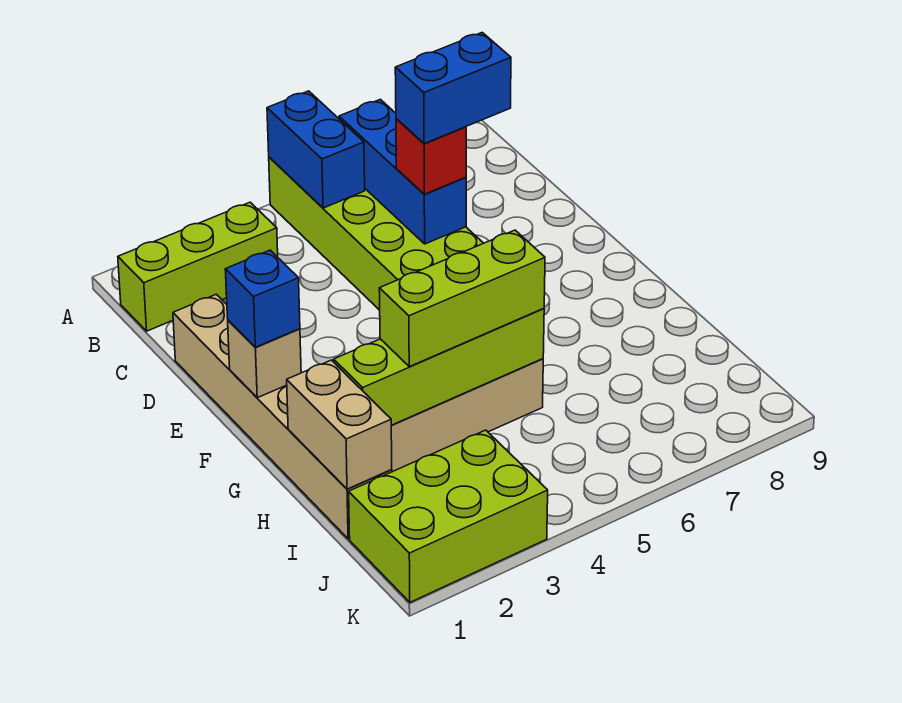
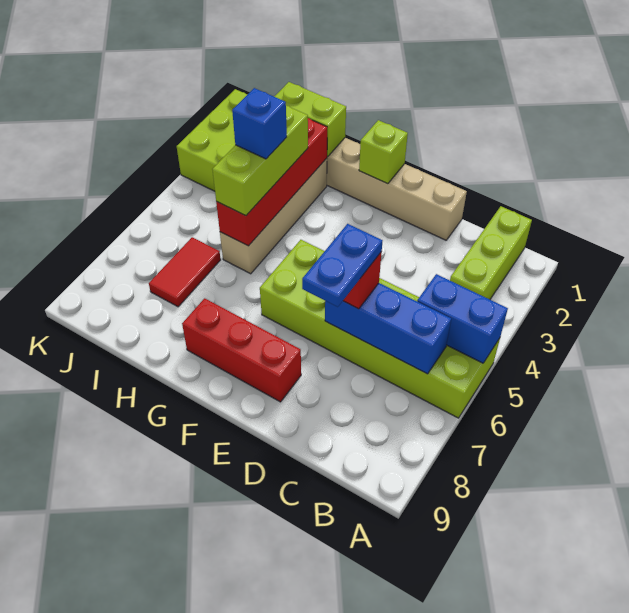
blue brick D6:D7 level 4 -> blue plate D6:D7 level 4
none -> red brick E8:G8 level 1
tan brick F1 level 2 -> lime brick F1 level 2
blue brick F1 level 3 -> blue brick H4 level 4
tan brick H1:I1 level 2 -> lime brick H1:I1 level 2
lime brick H2:H5 level 2 -> red brick H2:H5 level 2
none -> red tile I6:I7 level 1

